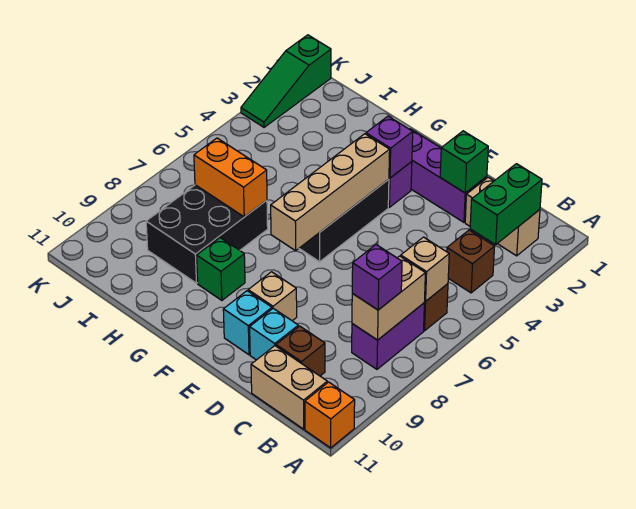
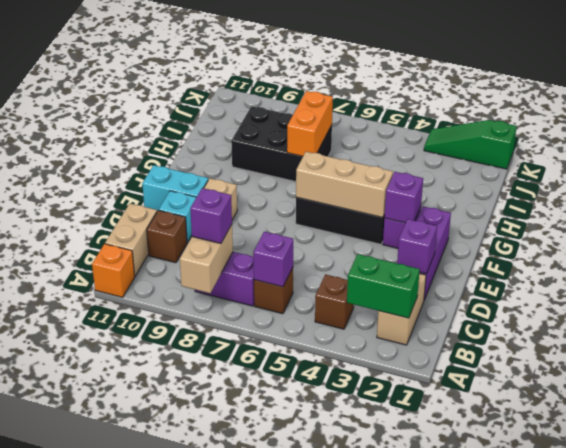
tan brick B6 level 2 -> purple brick B6 level 2
tan brick B7:B8 level 2 -> tan brick A8:B8 level 2
green brick D2 level 2 -> purple brick D2 level 2
cyan brick E10 level 1 -> cyan brick E10:E11 level 1
tan brick F4:F7 level 2 -> tan brick F4:F6 level 2
green brick G9 level 1 -> none

